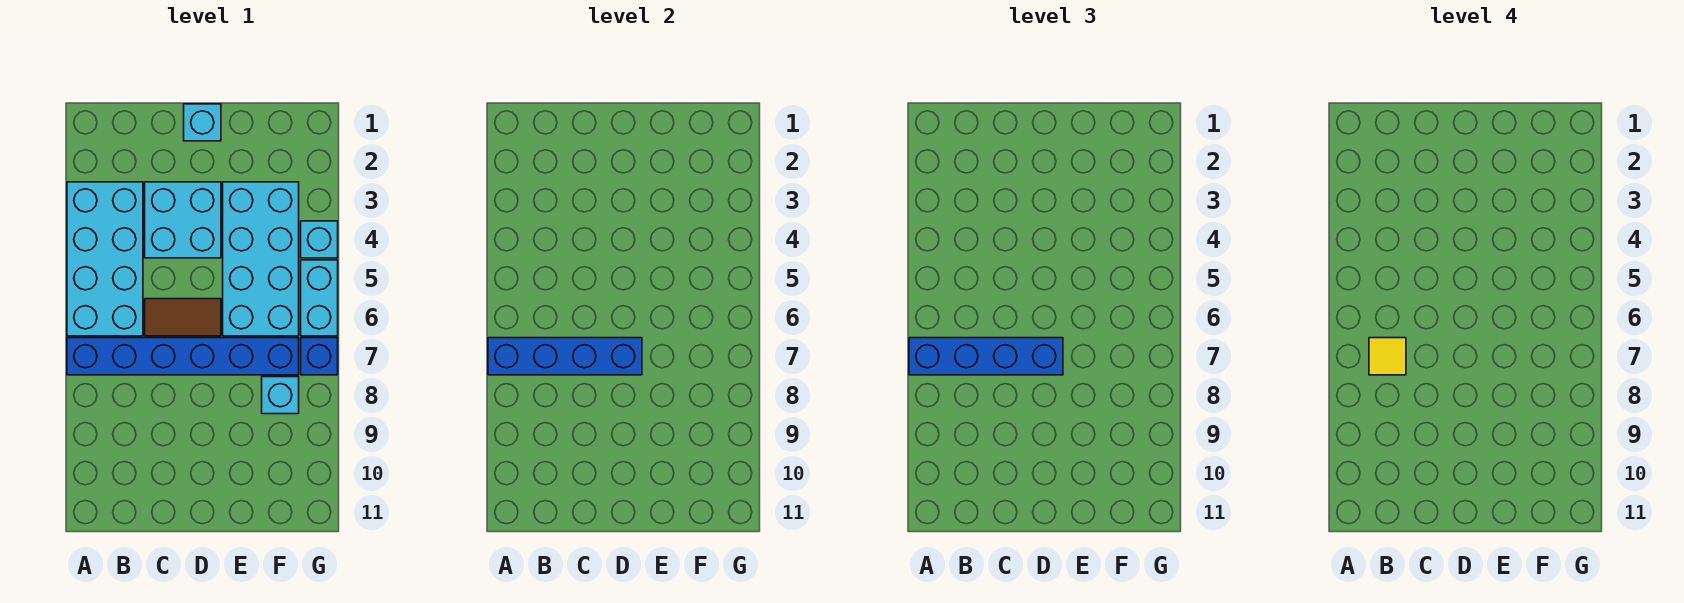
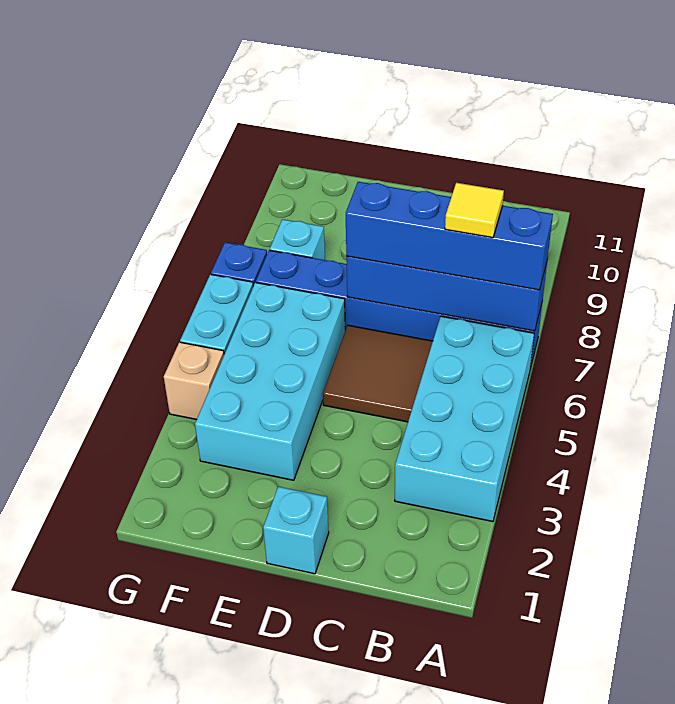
cyan brick C3:D4 level 1 -> none
brown tile C6:D6 level 1 -> brown tile C5:D6 level 1
cyan brick G4 level 1 -> tan brick G4 level 1

